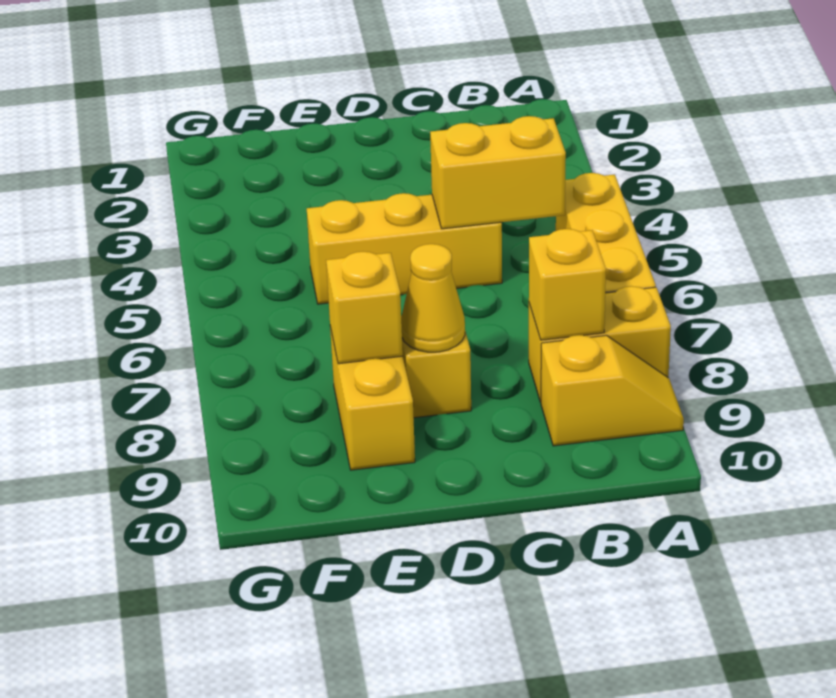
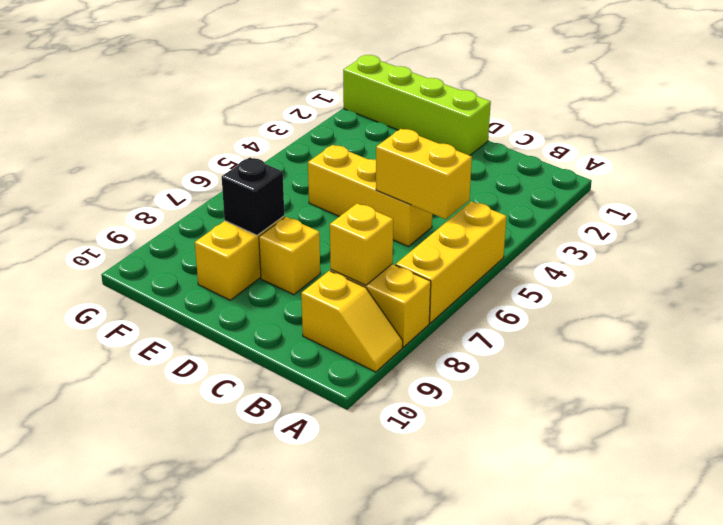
none -> lime brick D1:G1 level 1
yellow cone D8 level 2 -> none
yellow brick E8 level 2 -> black brick E8 level 2

